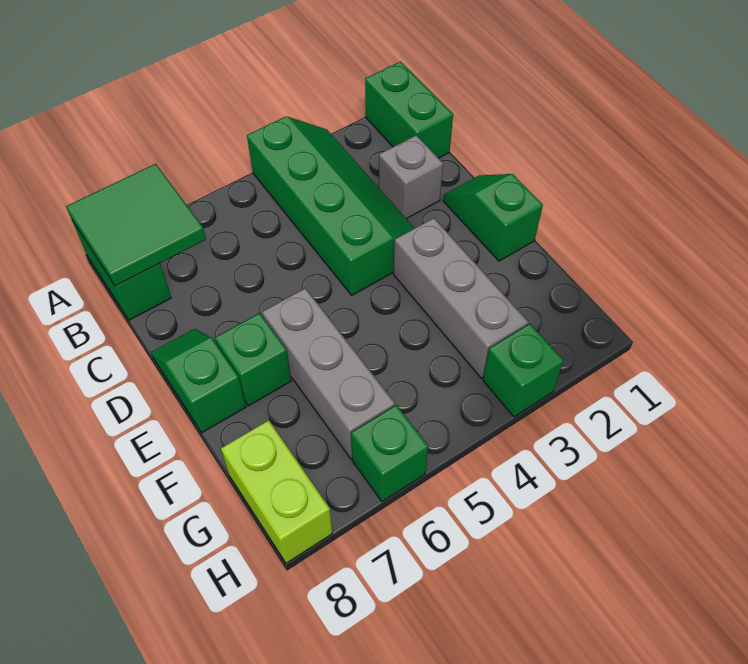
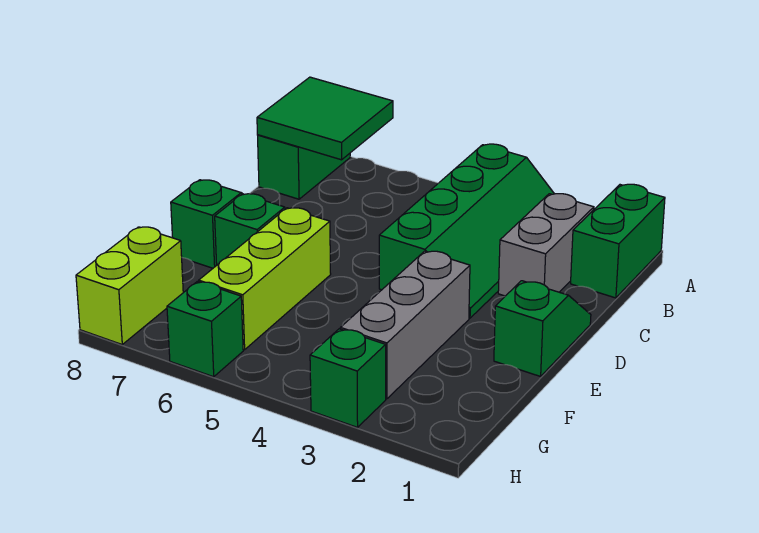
grey brick C2 level 1 -> grey brick B2:C2 level 1
grey brick E6:G6 level 1 -> lime brick E6:G6 level 1

